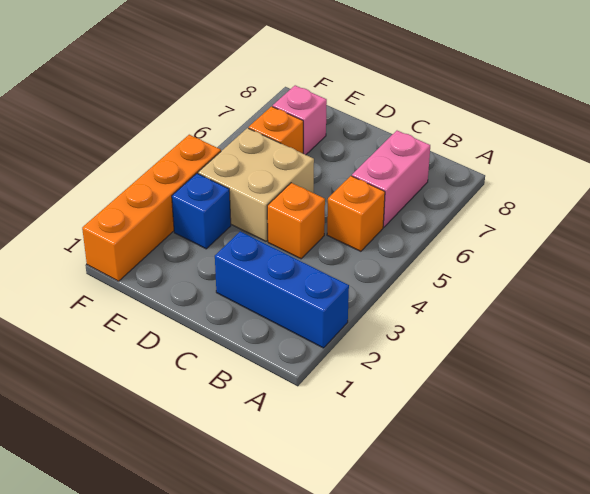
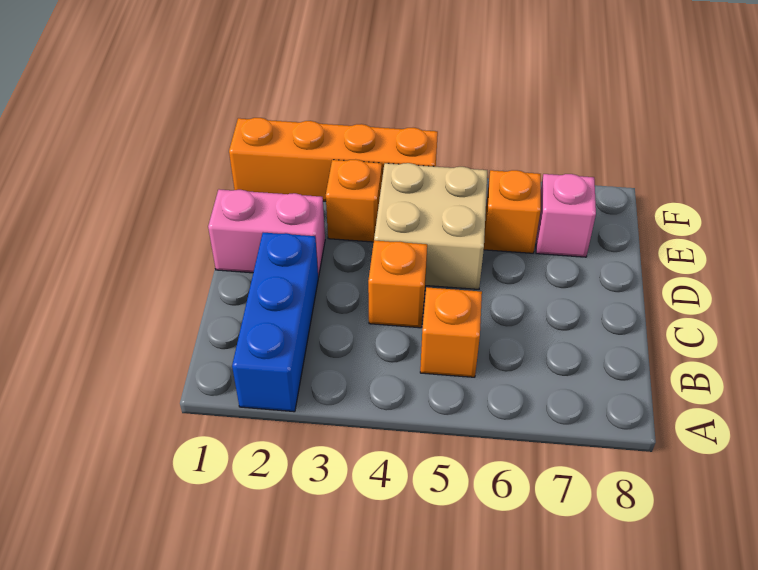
pink brick B6:B7 level 1 -> pink brick D1:D2 level 1
blue brick E3 level 1 -> orange brick E3 level 1

